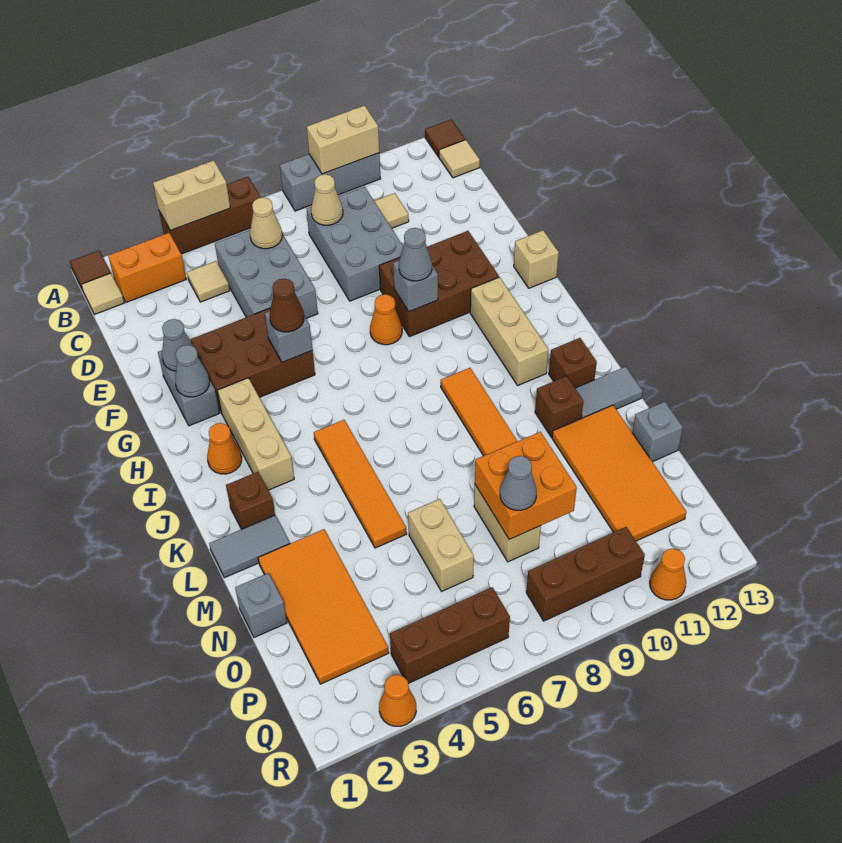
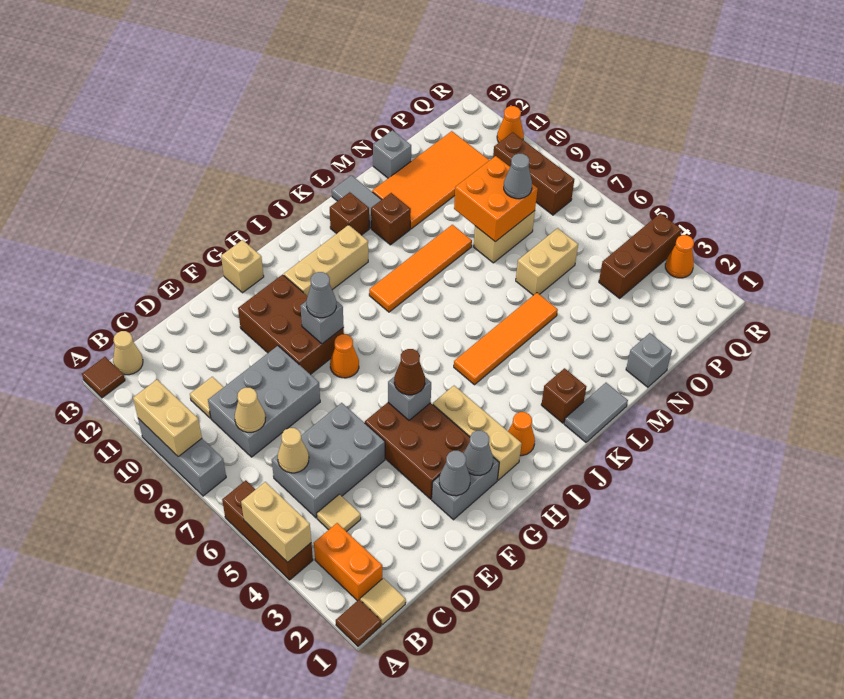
tan tile B13 level 1 -> tan cone B13 level 1
tan brick H3:J3 level 1 -> tan brick H2:H4 level 1
grey tile L1:L2 level 1 -> grey tile K1:L1 level 1
orange tile M2:P3 level 1 -> none
brown brick Q4:Q6 level 1 -> brown brick P4:R4 level 1

